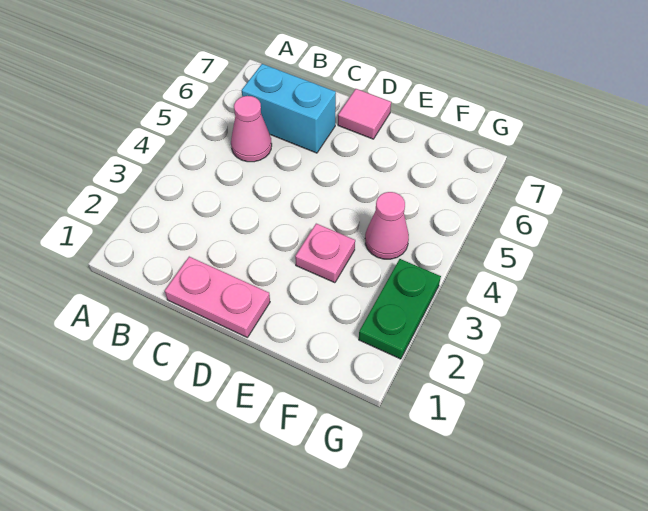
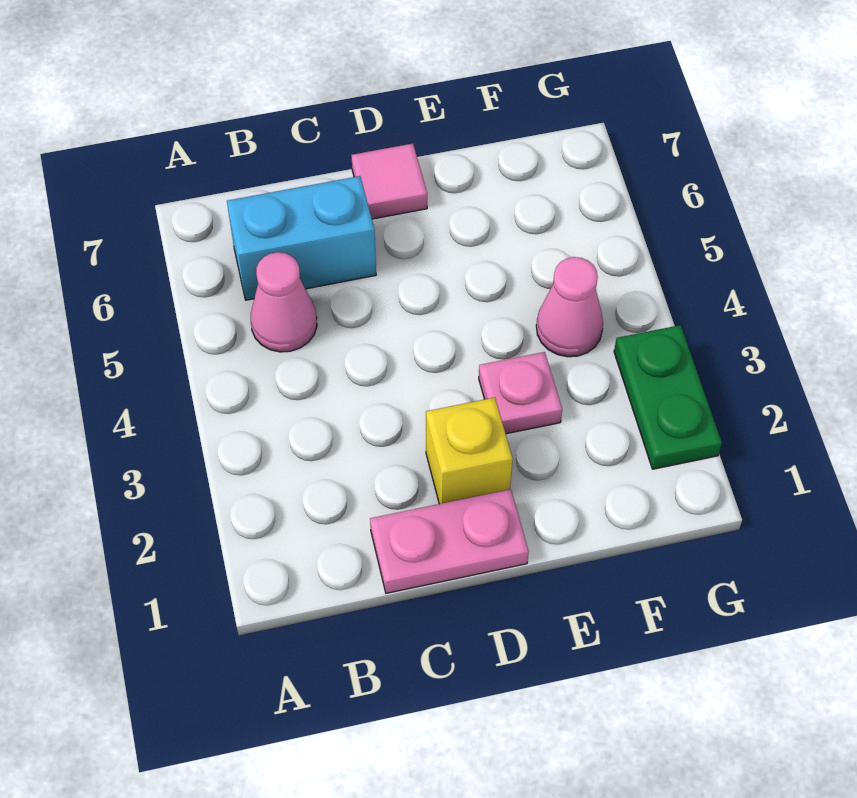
none -> yellow brick D2 level 1

